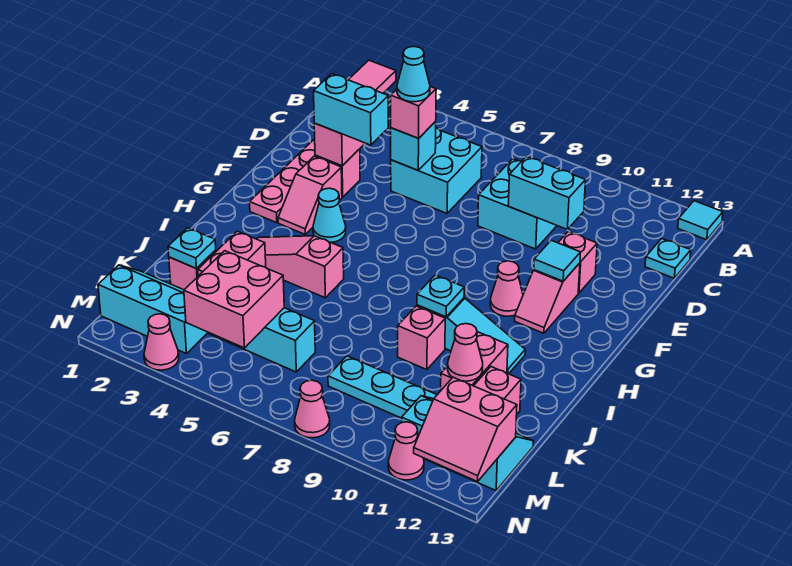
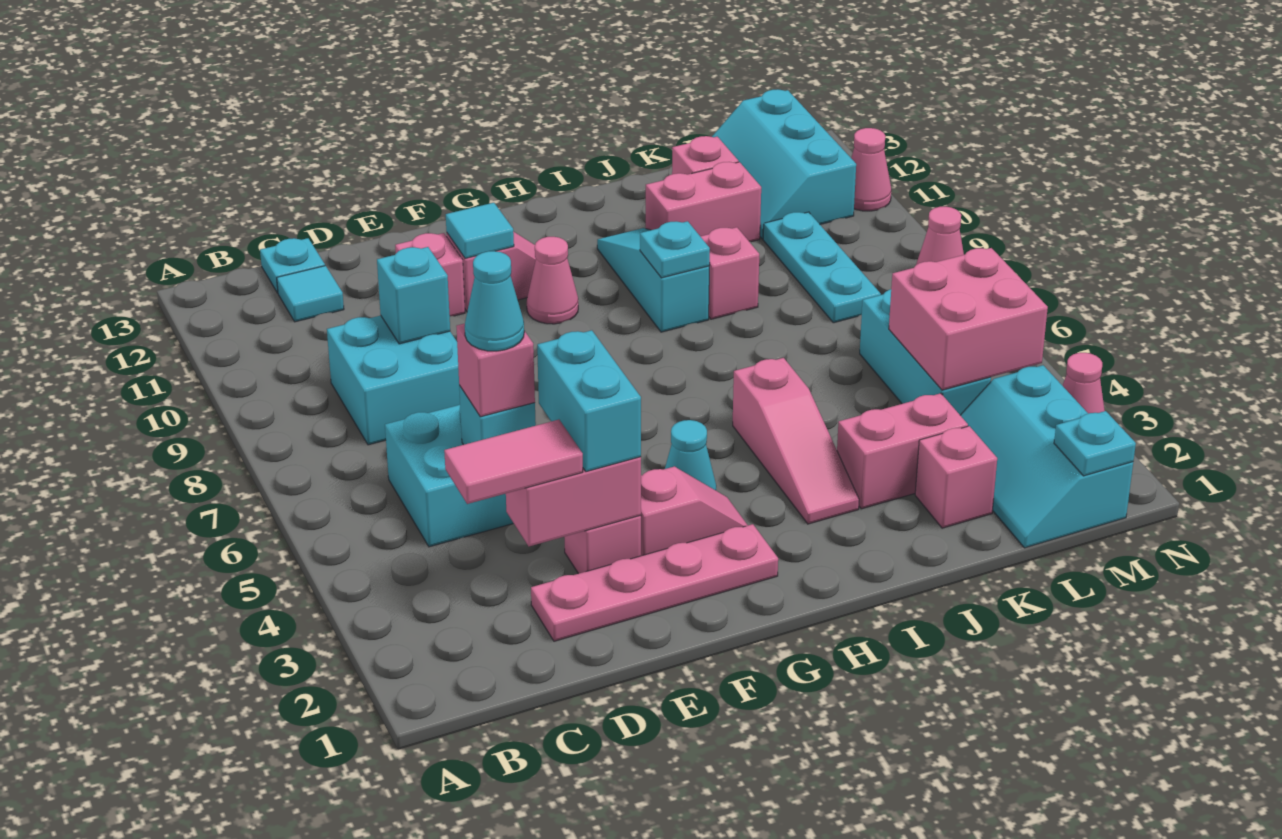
cyan tile A13 level 1 -> cyan tile C12 level 1
cyan brick D9:D10 level 2 -> cyan brick D9 level 2
cyan plate K2 level 2 -> cyan plate M1 level 2
pink cone K11 level 2 -> none
pink slope M12:N13 level 2 top M -> none

